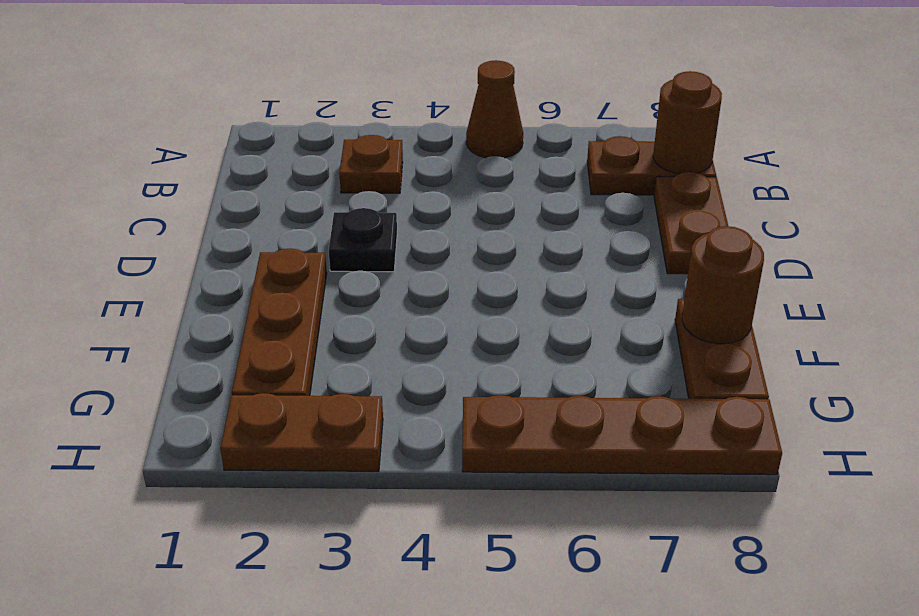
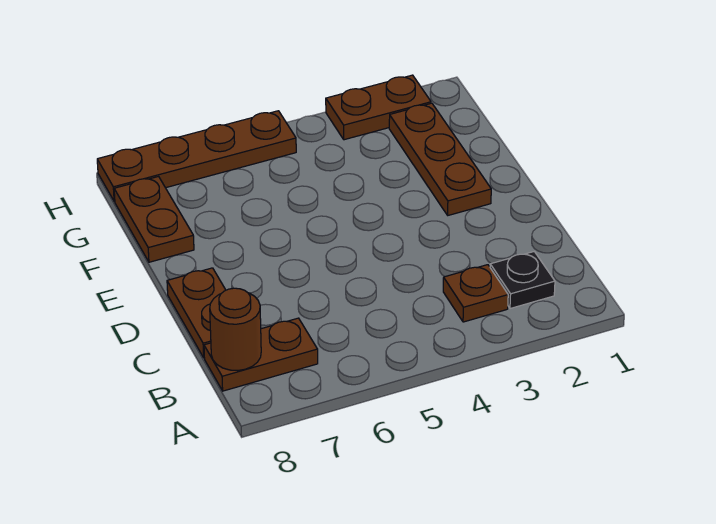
brown cone A5 level 1 -> none
black plate D3 level 1 -> black plate B2 level 1
brown round brick F8 level 2 -> none

